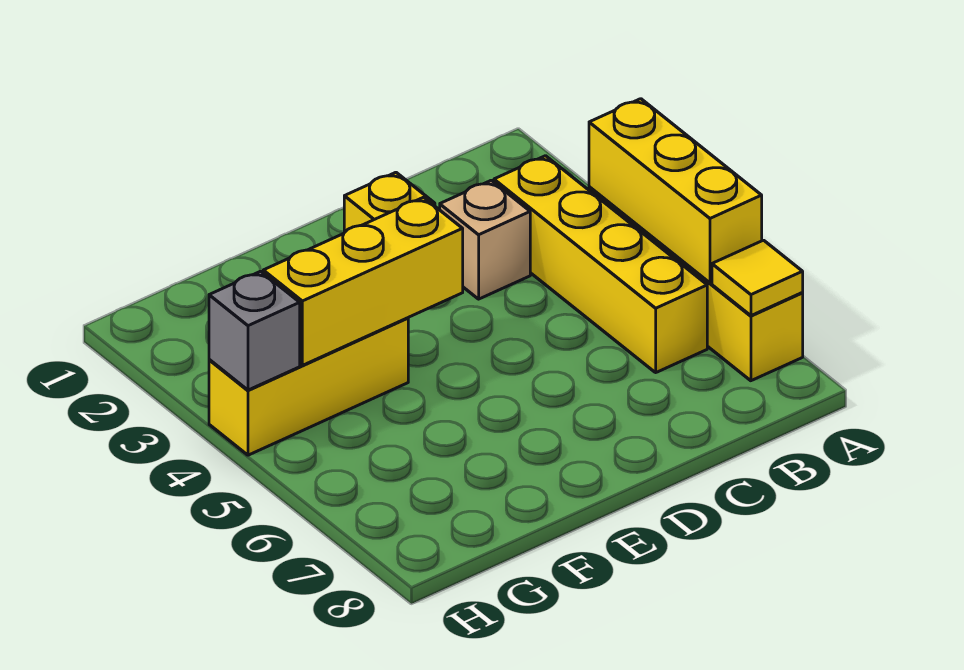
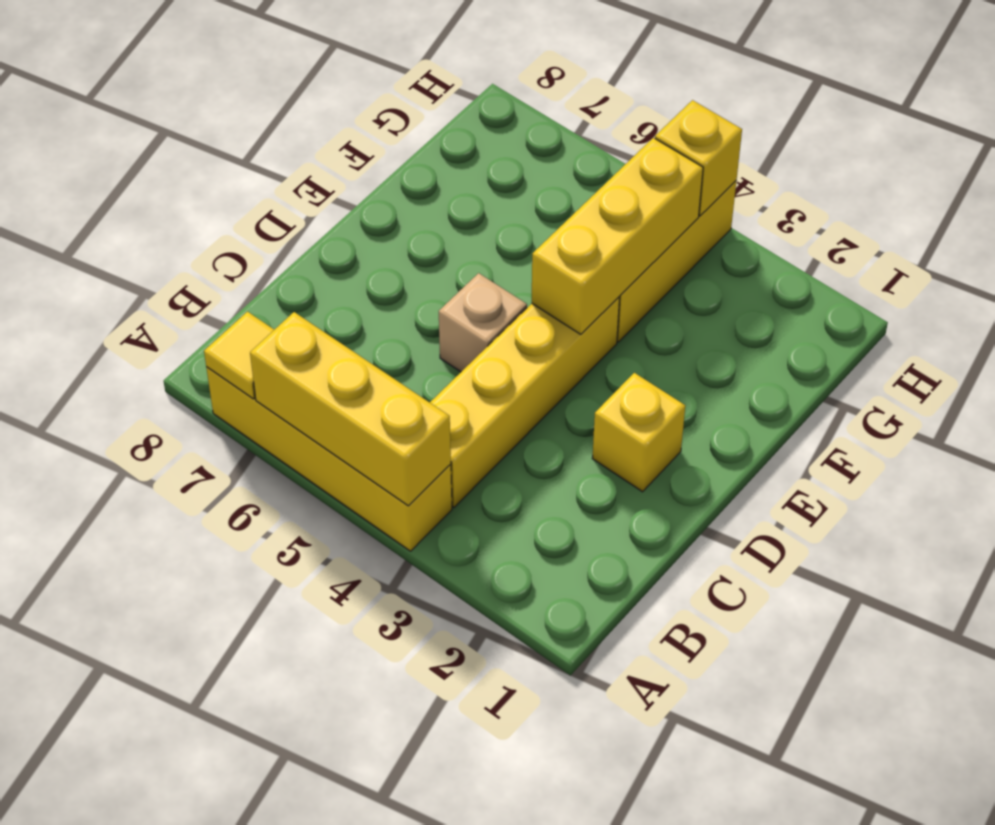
yellow brick B3:B6 level 1 -> yellow brick B4:E4 level 1
tan brick C3 level 1 -> tan brick D5 level 1
grey brick H4 level 2 -> yellow brick H4 level 2

